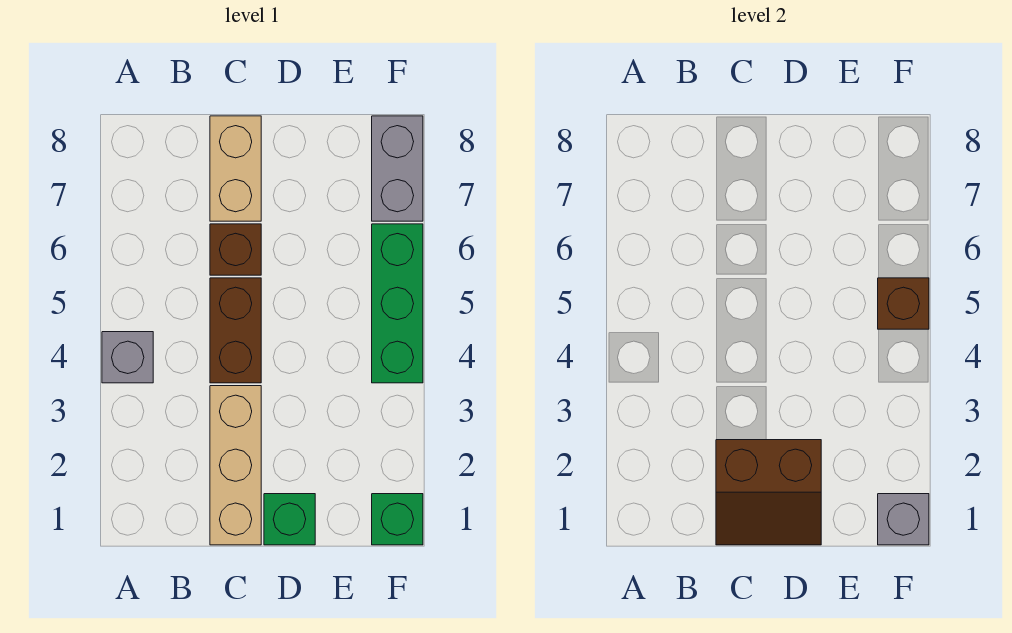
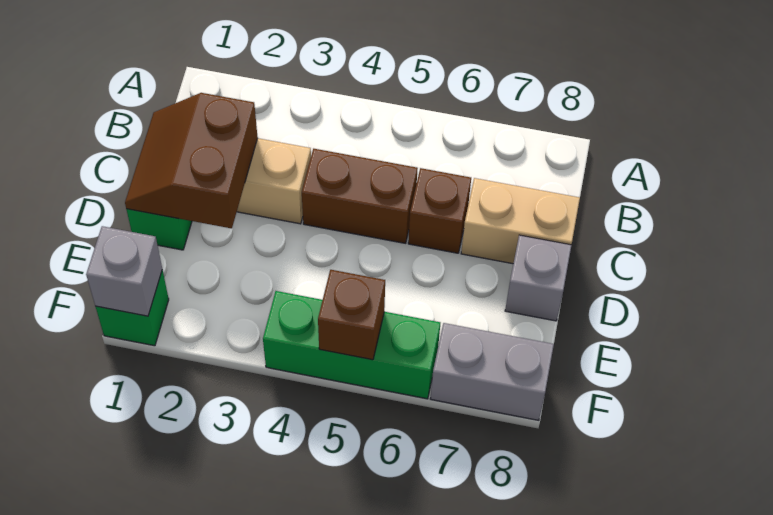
grey brick A4 level 1 -> grey brick D8 level 1

